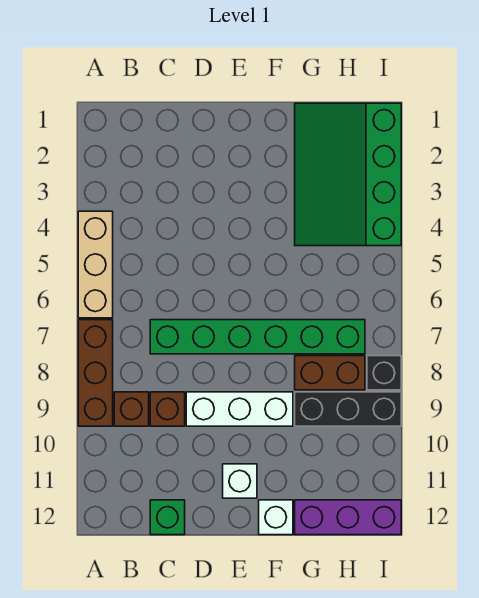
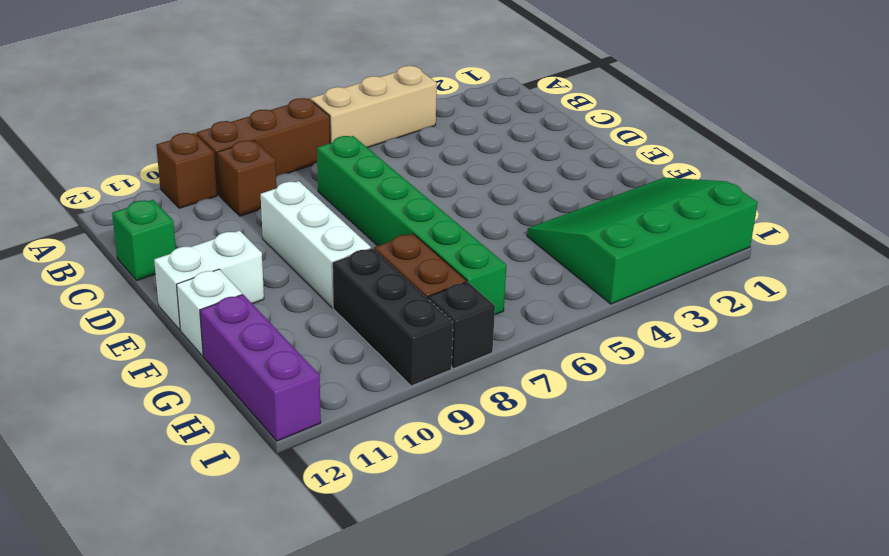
brown brick C9 level 1 -> brown brick A10 level 1
white brick E11 level 1 -> white brick E11:E12 level 1

